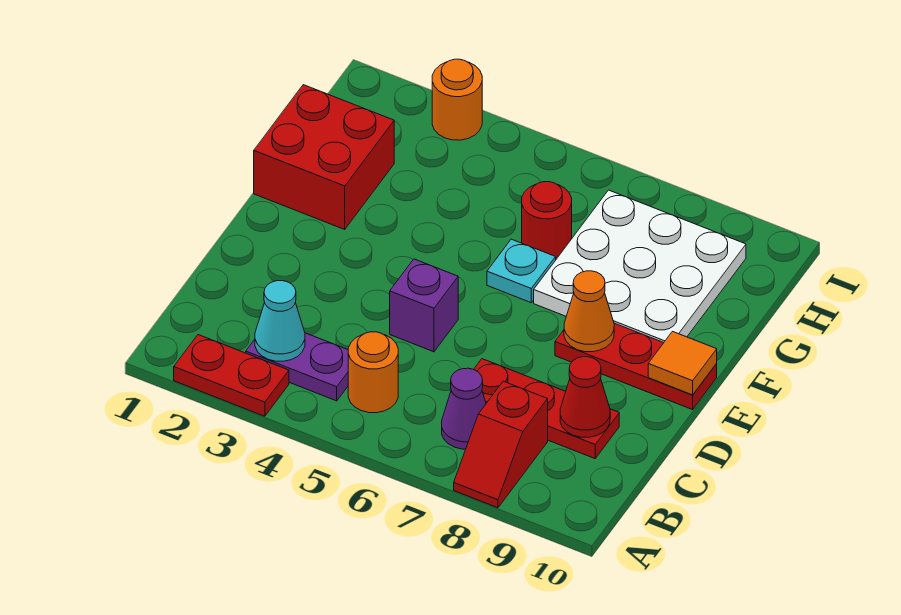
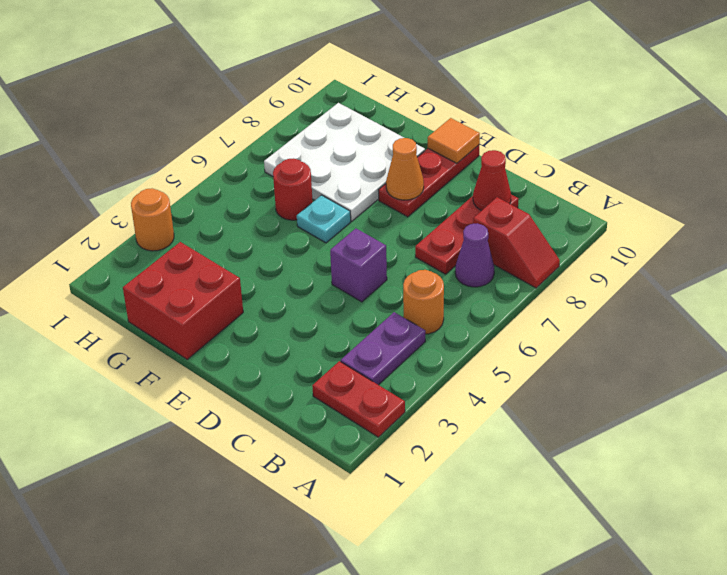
red plate A2:A3 level 1 -> red plate A2:B2 level 1
cyan cone B3 level 2 -> none

